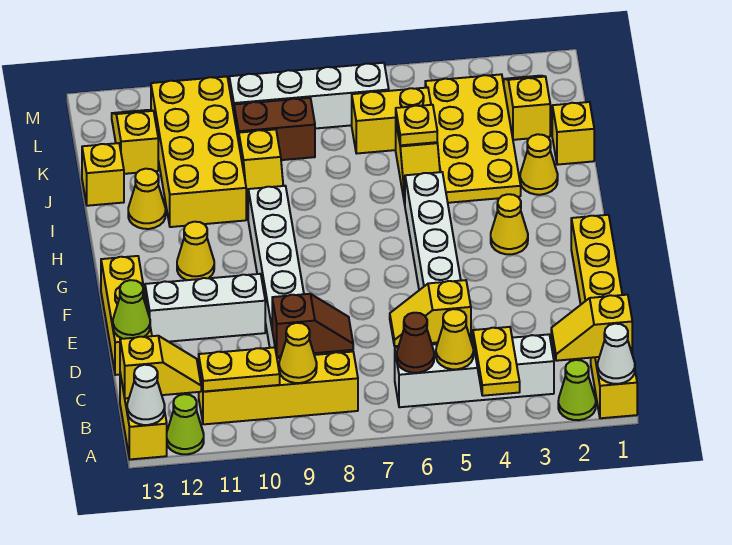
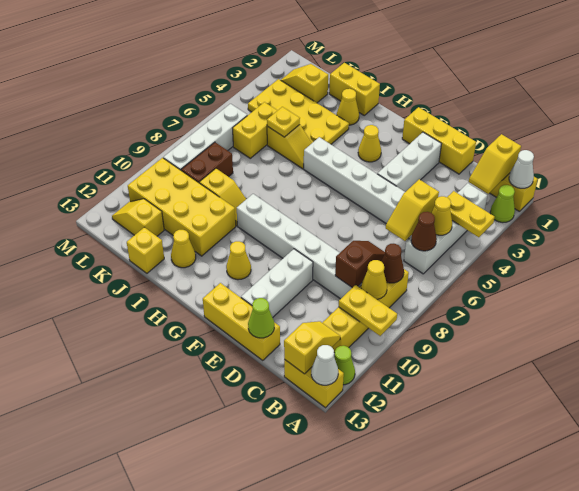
none -> brown cone B8 level 2
yellow plate B10:B11 level 2 -> yellow plate A10:B10 level 2
none -> white brick E2:E4 level 1
yellow brick J1 level 1 -> yellow brick I1:J1 level 1

